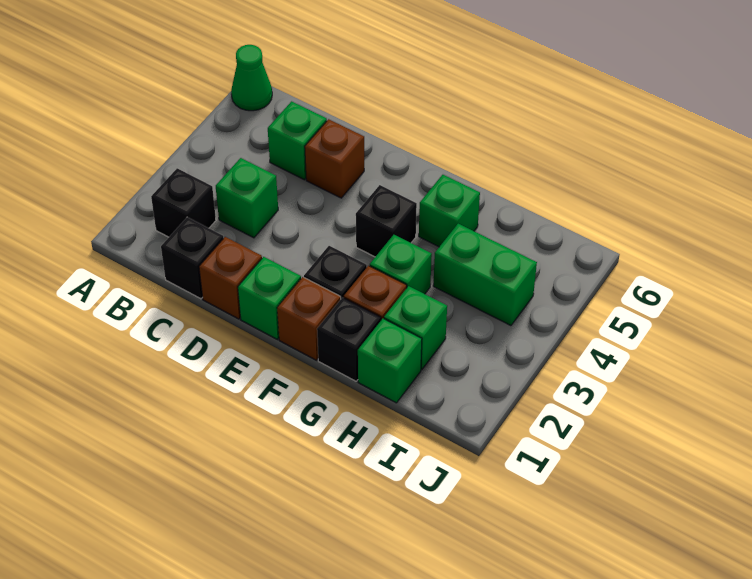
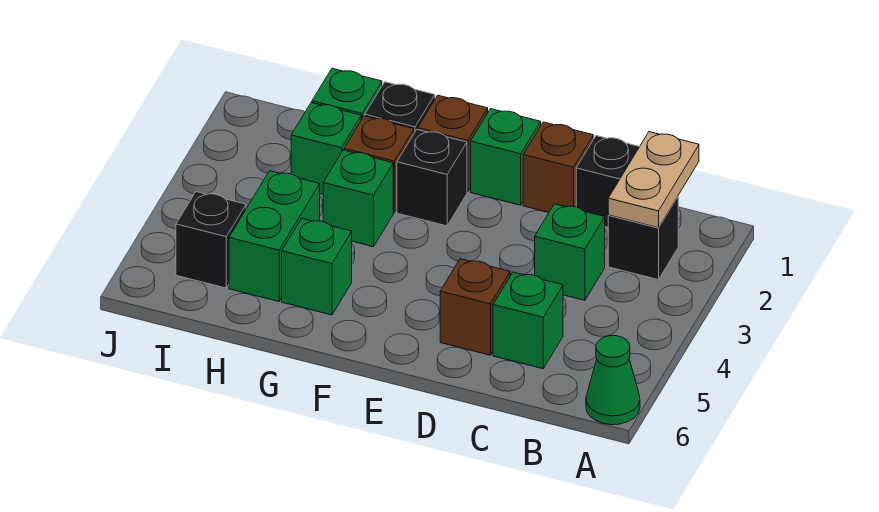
none -> tan plate B1:B2 level 2
black brick F4 level 1 -> black brick I5 level 1
green brick H4:I4 level 1 -> green brick H4:H5 level 1

